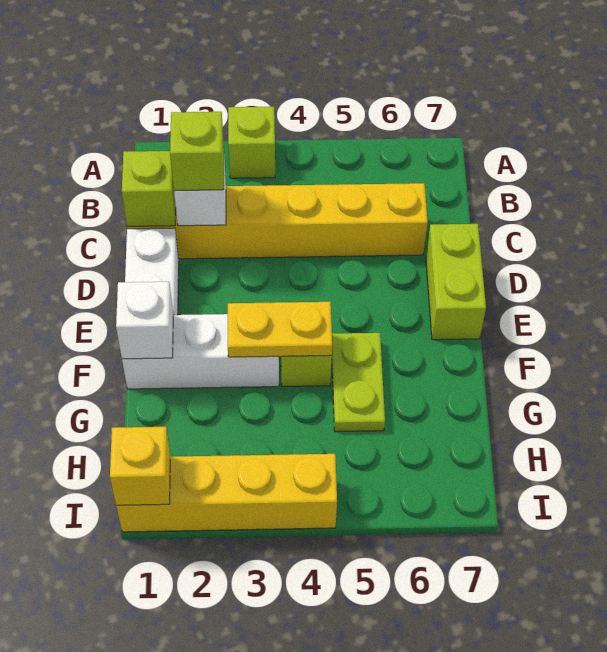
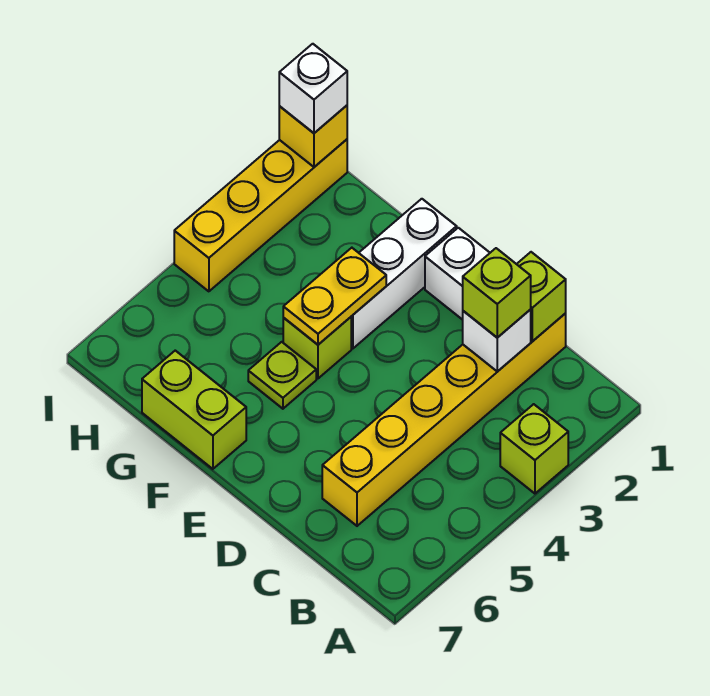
lime brick D7:E7 level 1 -> lime brick F7:G7 level 1
white brick F1 level 2 -> white brick I1 level 3
lime plate F5:G5 level 1 -> lime plate F5 level 1

